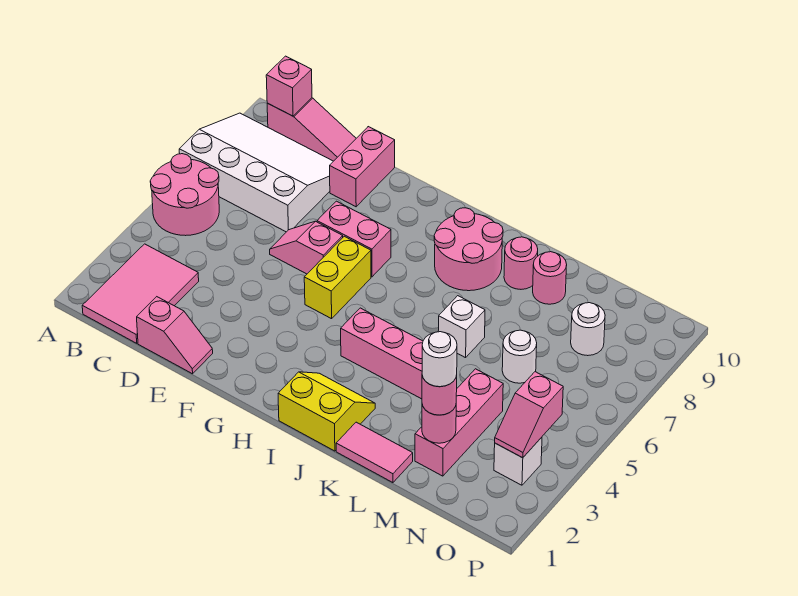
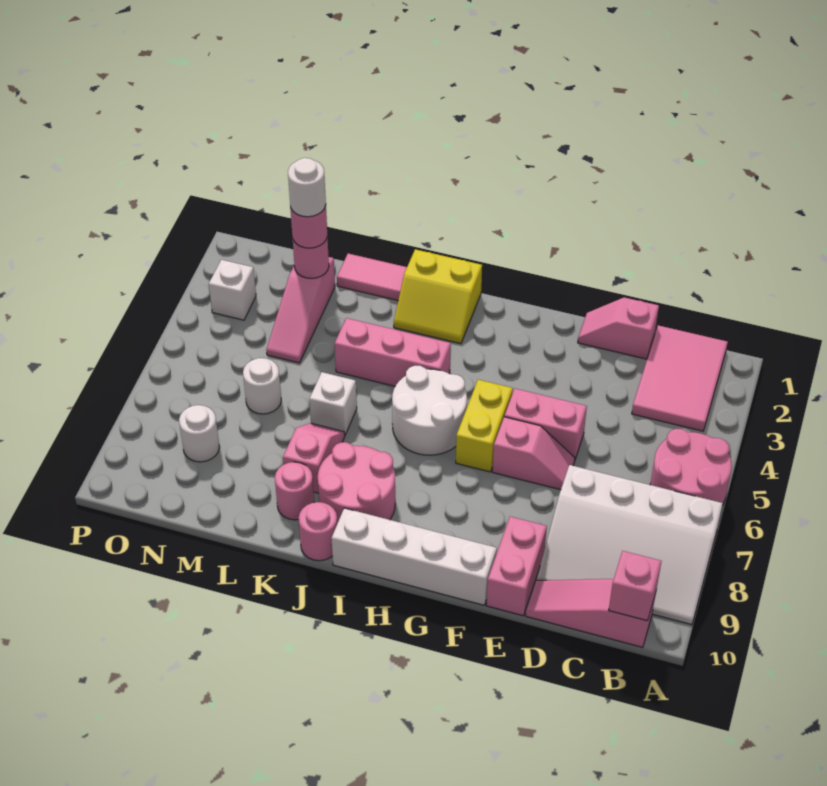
pink brick F7:G7 level 1 -> pink brick E5:F5 level 1
none -> white brick F10:I10 level 1
none -> white round brick H5:I6 level 1
pink round brick L9 level 1 -> pink round brick J10 level 1
pink brick M2:M4 level 1 -> pink slope M2:M4 level 1 top 2
pink slope O3:O4 level 2 top 4 -> pink slope K7:K8 level 1 top 8

